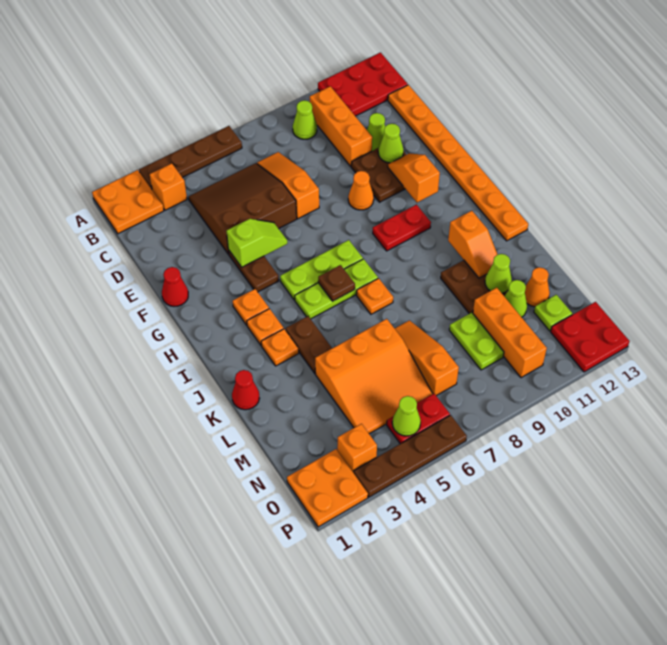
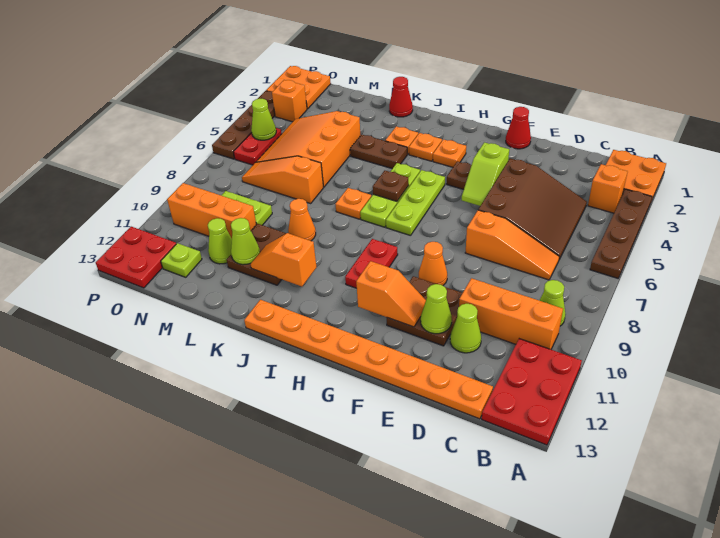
orange slope L7:N7 level 1 top N -> orange slope L7:N7 level 1 top L
orange cone M12 level 1 -> orange cone K9 level 1

